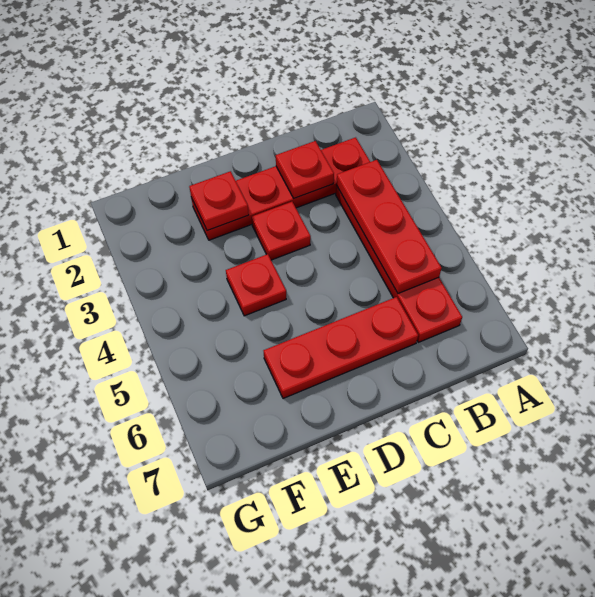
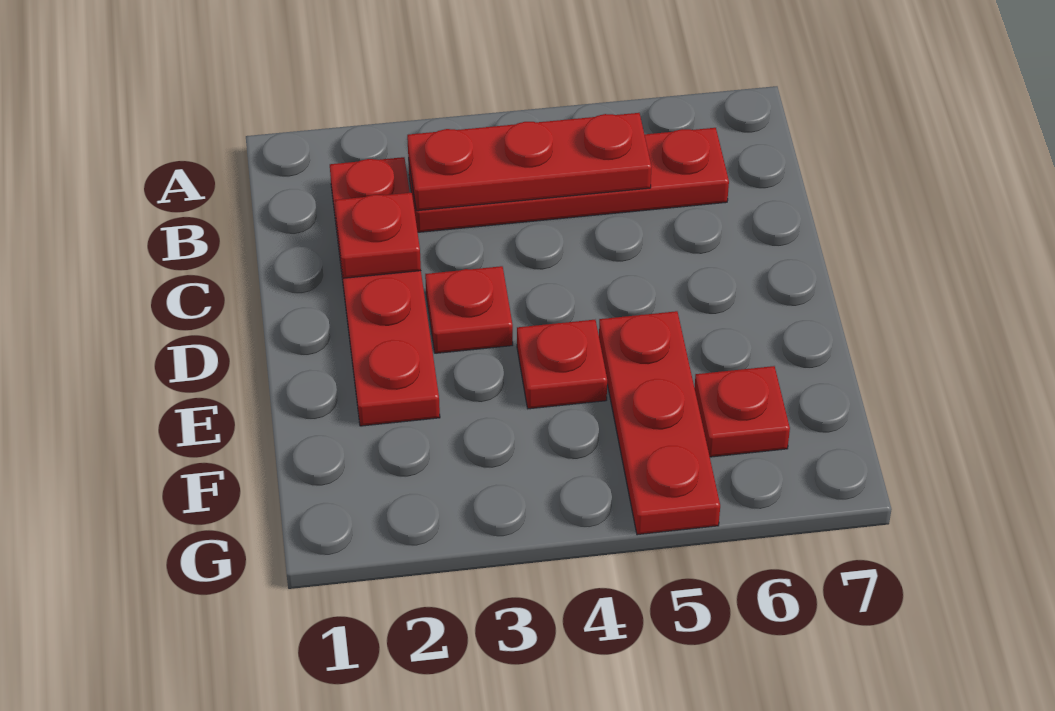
red plate C6:E6 level 1 -> red plate E5:G5 level 1
red plate E2 level 2 -> red plate F6 level 1

